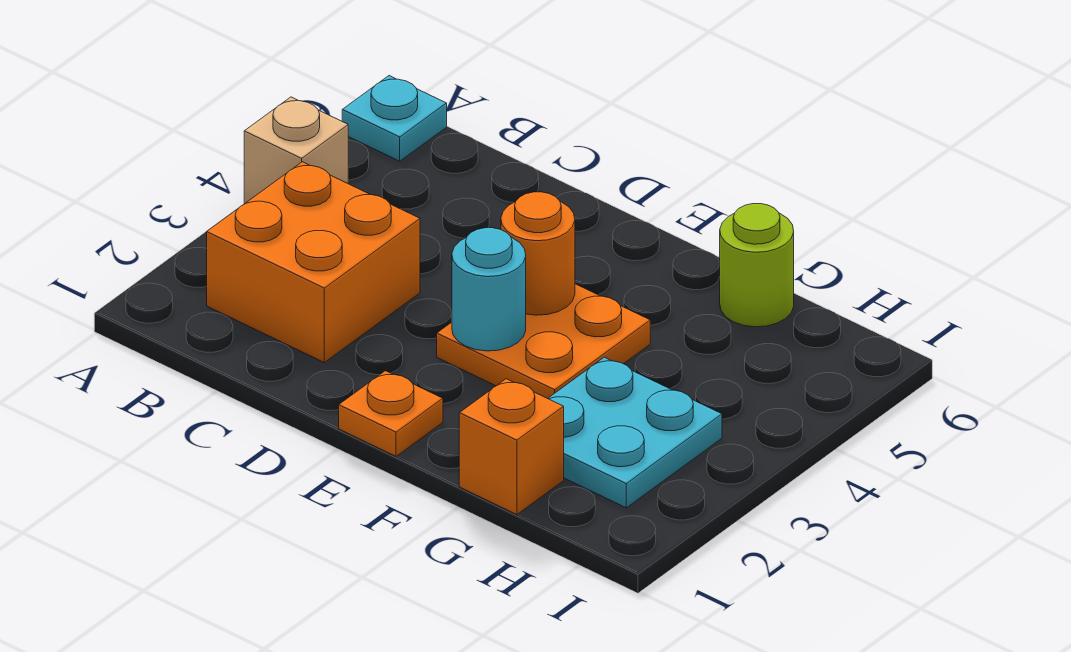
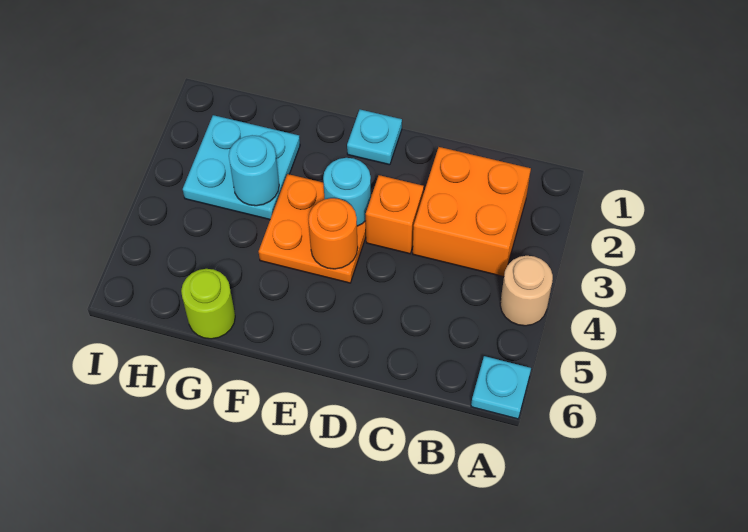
tan brick A4 level 1 -> tan round brick A4 level 1
orange plate E1 level 1 -> cyan plate E1 level 1
orange brick G1 level 1 -> orange brick D3 level 1
none -> cyan round brick G3 level 2

